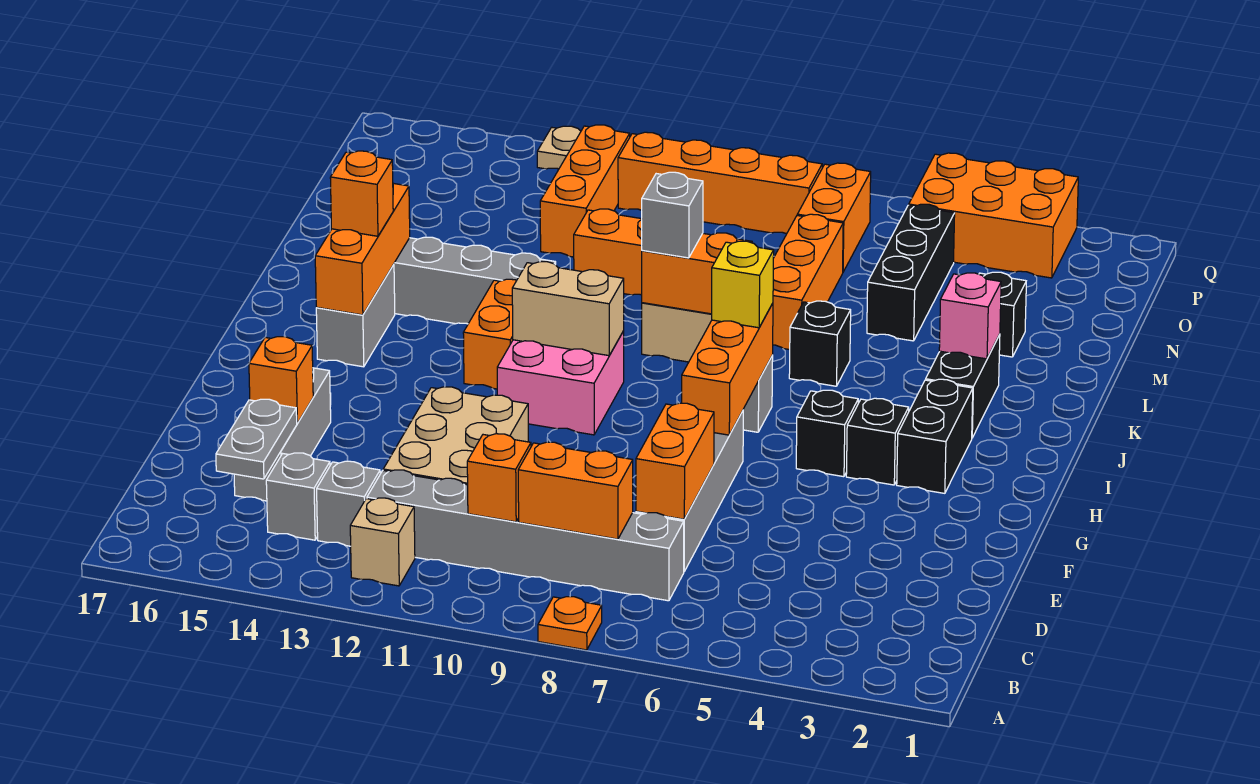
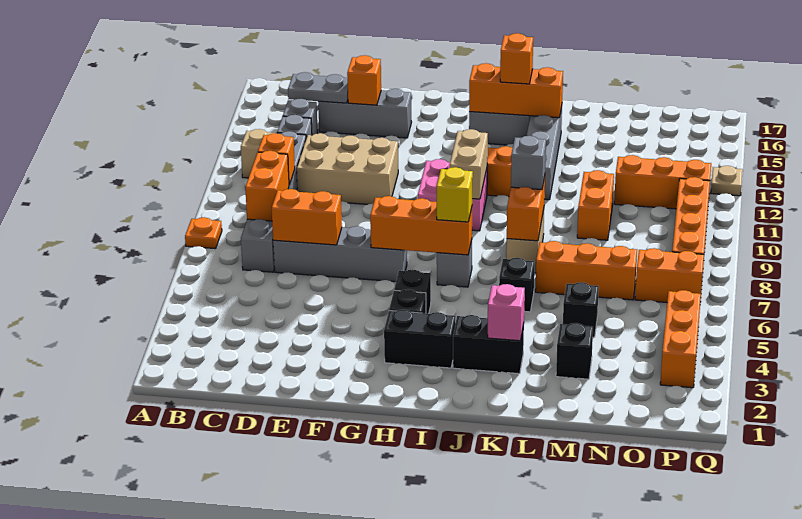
black brick M5:O5 level 1 -> black brick M5 level 1
orange brick P3:Q5 level 1 -> orange brick P3:P5 level 1

